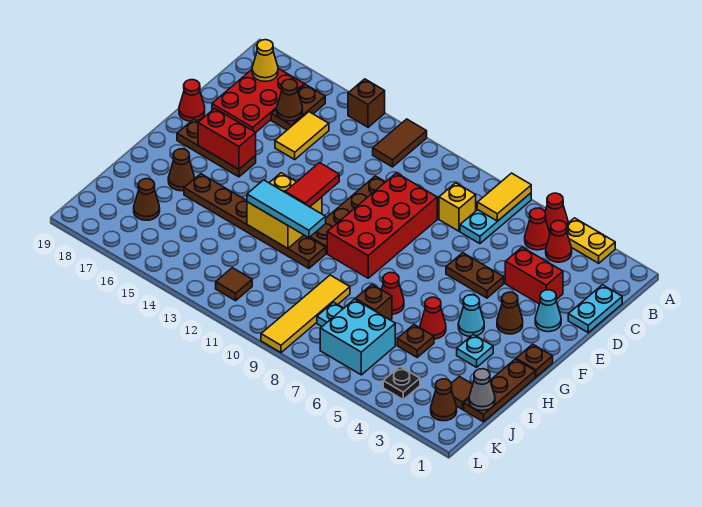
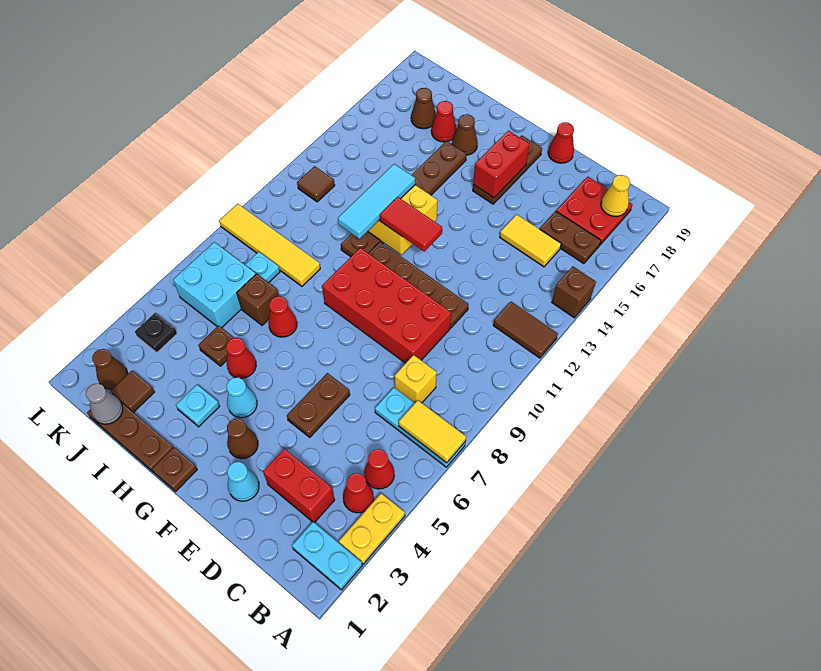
red cone A5 level 1 -> red cone I17 level 1
red plate B17:D18 level 1 -> red plate B17:C18 level 1
cyan plate C1:D1 level 1 -> cyan plate A2:B2 level 1
brown cone C16 level 2 -> none
red brick D3:D4 level 1 -> red brick C3:D3 level 1

